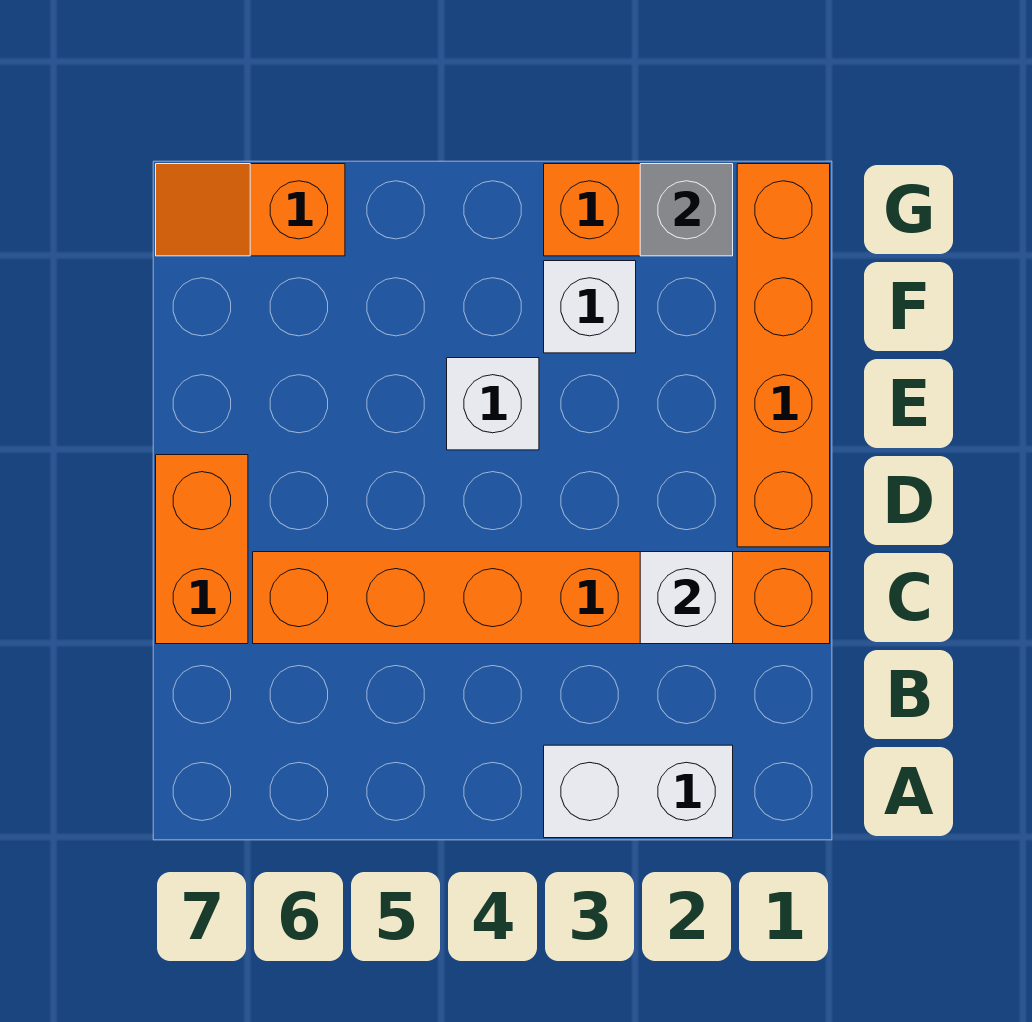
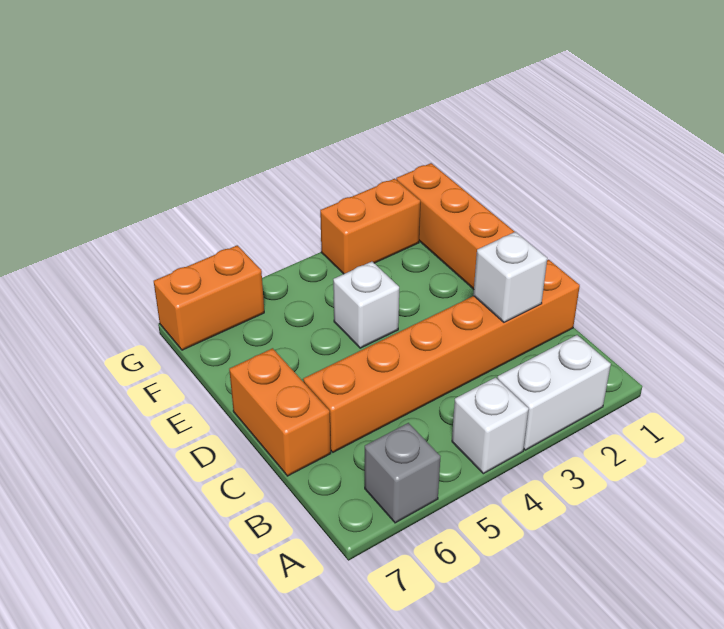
white brick F3 level 1 -> white brick A4 level 1
grey brick G2 level 2 -> grey brick A6 level 1
orange slope G6:G7 level 1 top 6 -> orange brick G6:G7 level 1

